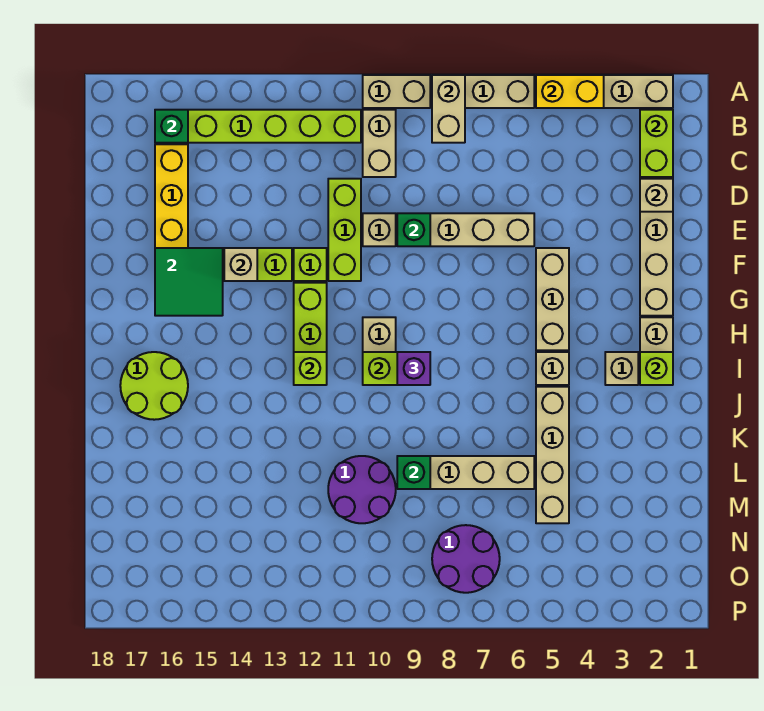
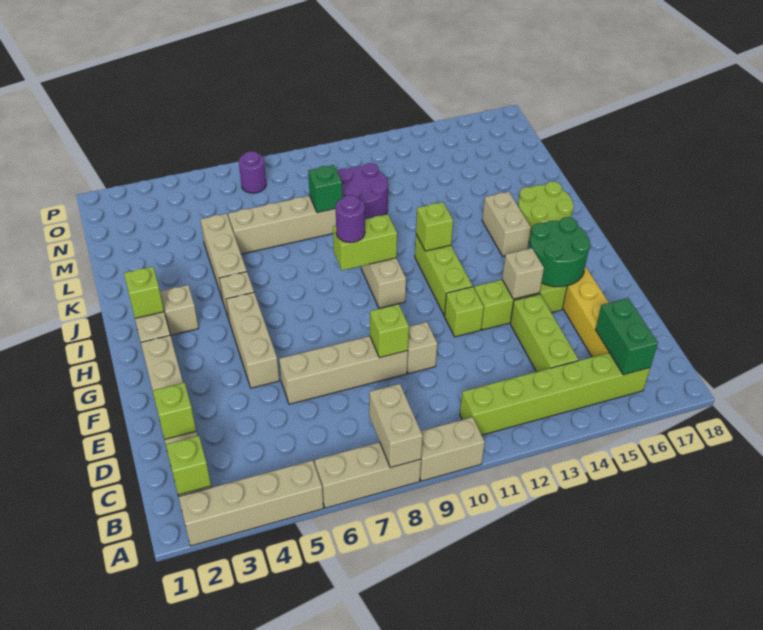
yellow brick A4:A5 level 2 -> none
lime brick B2:C2 level 2 -> lime brick B2 level 2
tan brick B10:C10 level 1 -> tan brick I15:J15 level 1
green brick B16 level 2 -> green brick B16:C16 level 2
tan brick D2 level 2 -> lime brick D2 level 2
lime brick D11:F11 level 1 -> lime brick C14:E14 level 1
green brick E9 level 2 -> lime brick E9 level 2
green tile F15:G16 level 2 -> green round brick F15:G16 level 2
purple brick I9 level 3 -> purple round brick I9 level 3
tan brick J5:M5 level 1 -> tan brick J5:L5 level 1
purple round brick N7:O8 level 1 -> purple round brick O7 level 1

